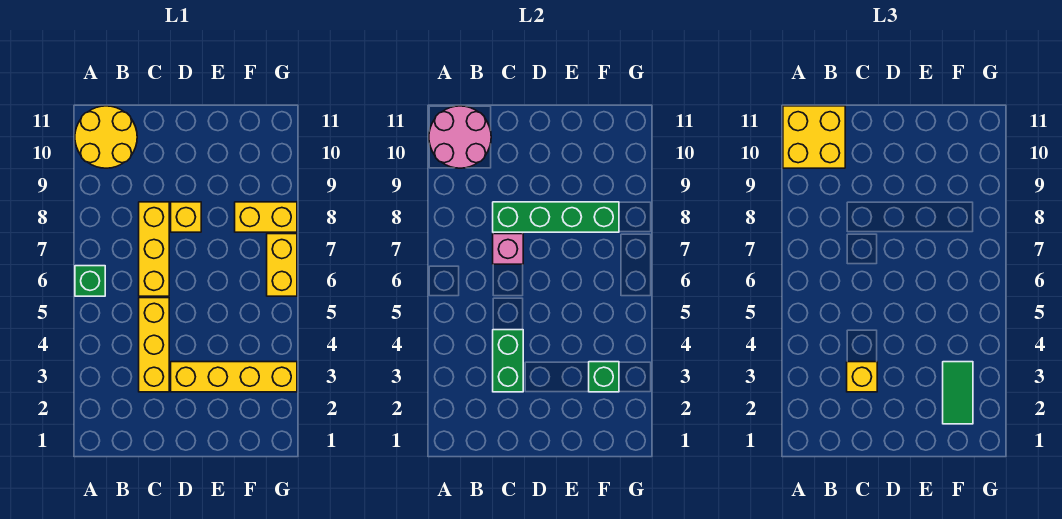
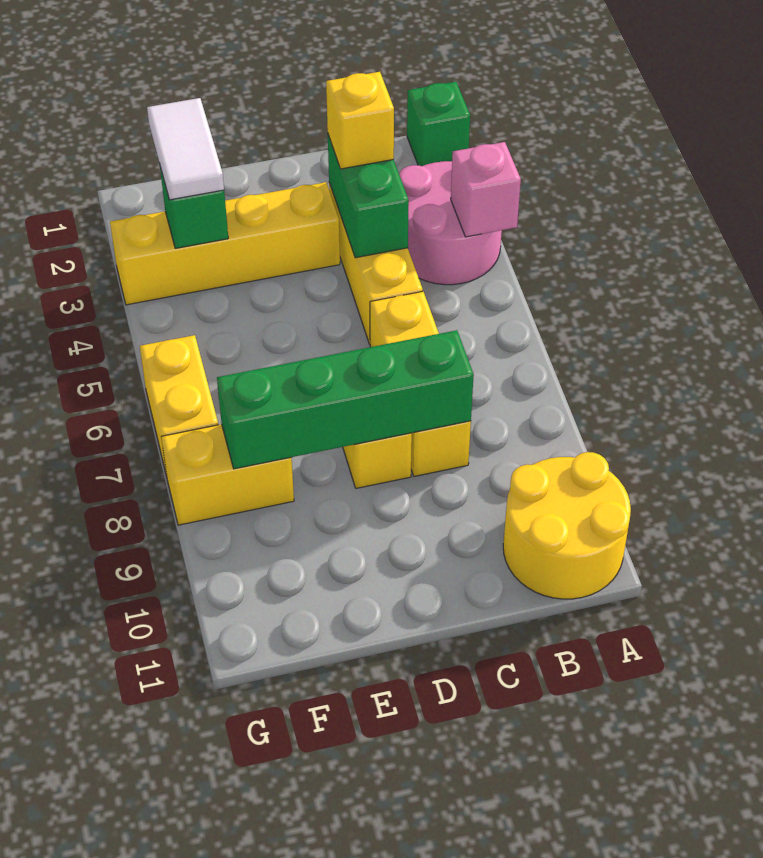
green brick A6 level 1 -> green brick A1 level 1
pink round brick A10:B11 level 2 -> pink round brick A3:B4 level 1
yellow brick A10:B11 level 3 -> none
pink brick C7 level 2 -> pink brick A4 level 2
green tile F2:F3 level 3 -> white tile F2:F3 level 3

